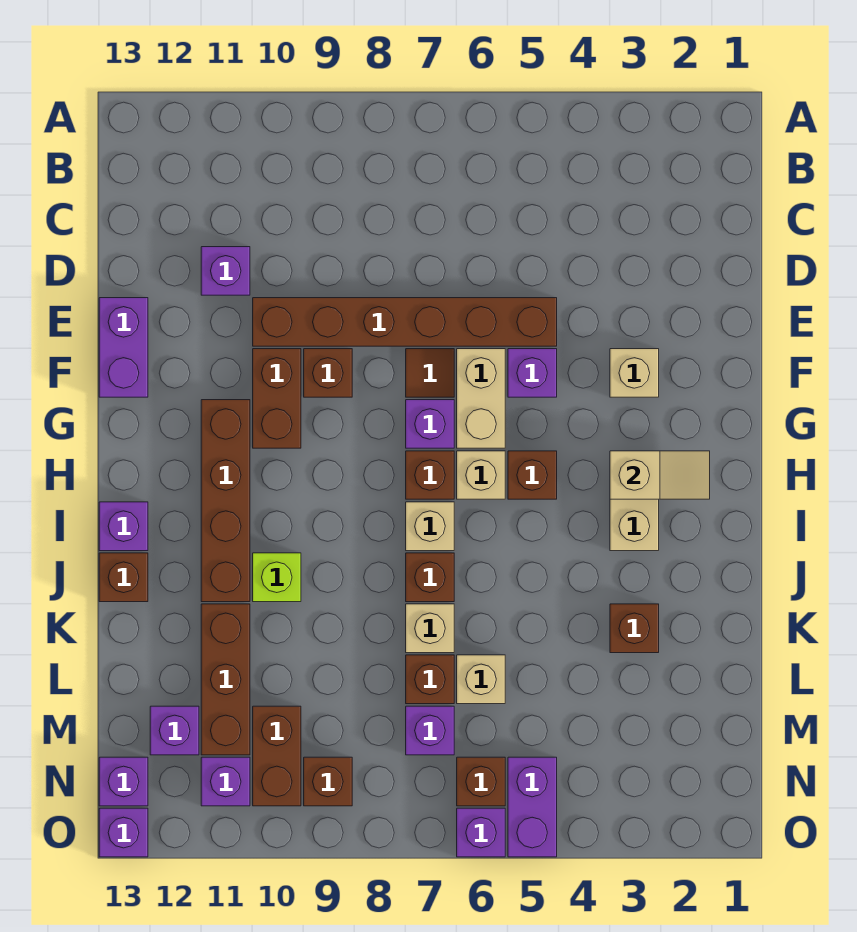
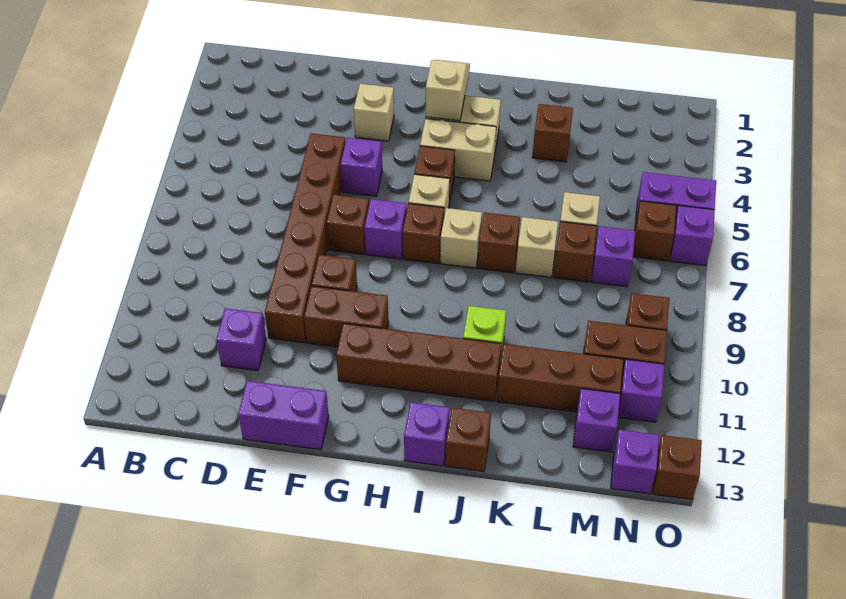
tan brick F6:G6 level 1 -> tan brick H4:I4 level 1
brown tile F7 level 1 -> brown brick F7 level 1
purple brick O13 level 1 -> brown brick O13 level 1

